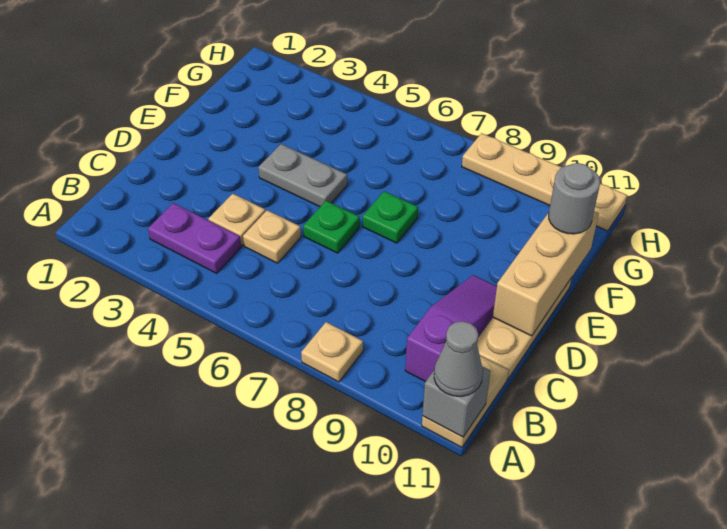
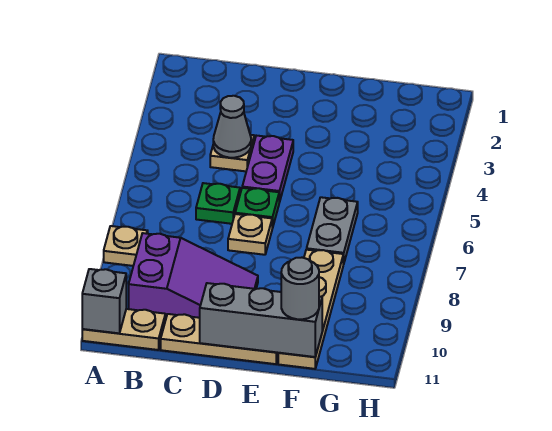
grey cone A11 level 3 -> grey cone C4 level 2
purple plate B3:B4 level 1 -> purple plate D4:D5 level 1
purple slope B10:D10 level 1 top B -> purple slope B9:D10 level 1 top B
tan plate C5 level 1 -> tan plate D7 level 1
tan brick D11:F11 level 2 -> grey brick D11:F11 level 2
grey plate E4:E5 level 1 -> grey plate F6:F7 level 1
green plate E7 level 1 -> green plate C6 level 1
tan plate H8:H11 level 1 -> tan plate F8:F11 level 1

